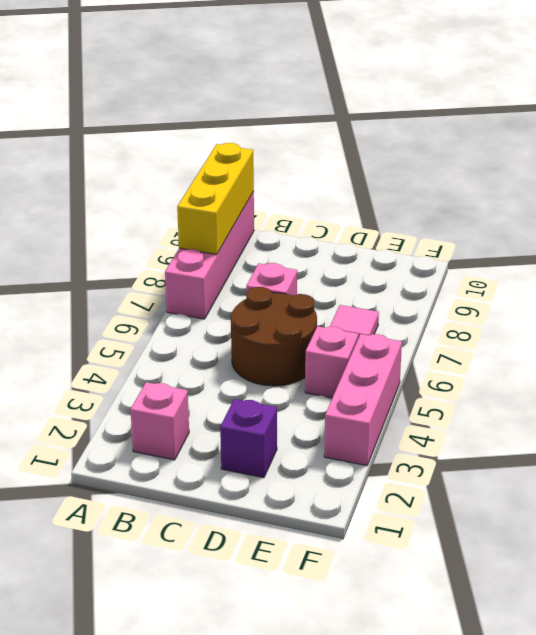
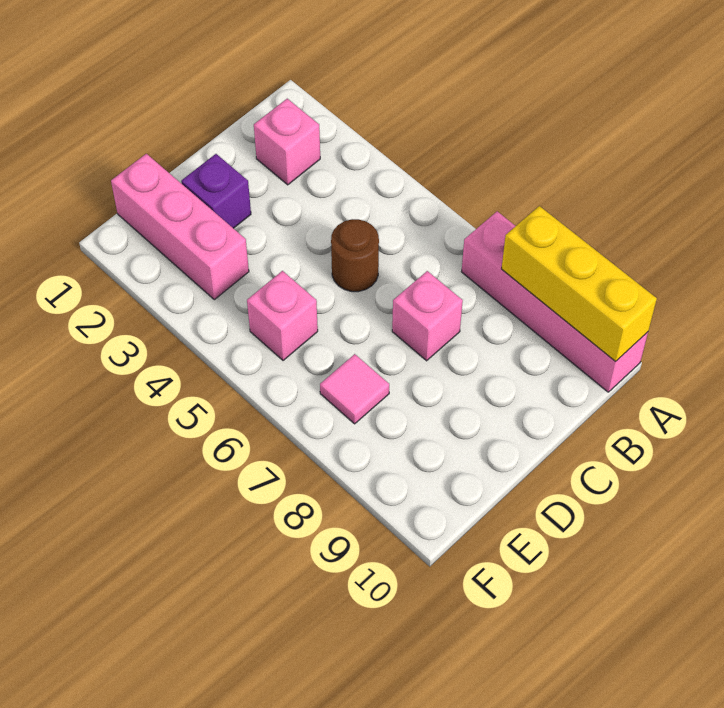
brown round brick C5:D6 level 1 -> brown round brick C5 level 1
pink brick F3:F5 level 1 -> pink brick E1:E3 level 1

